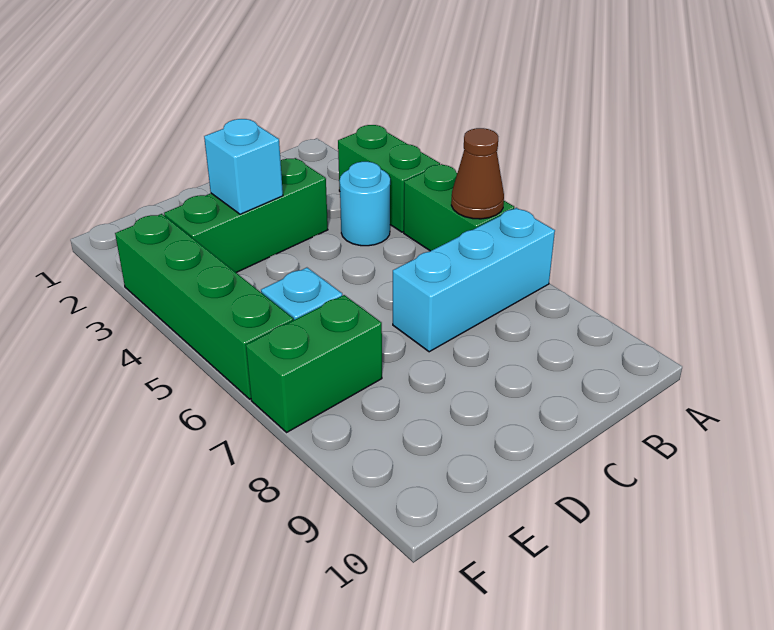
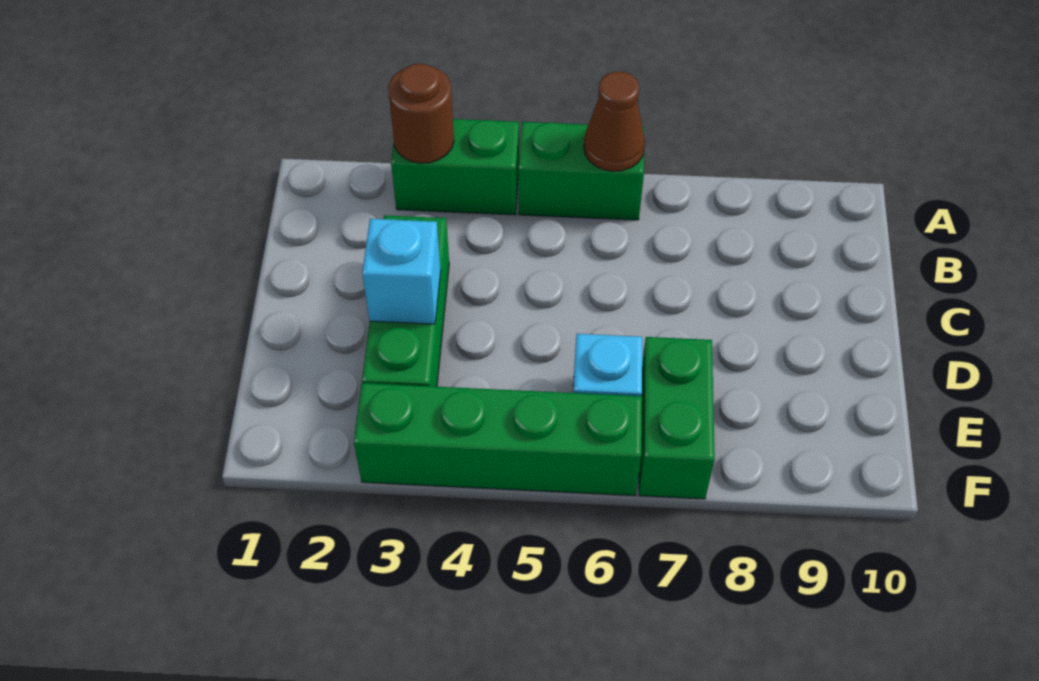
none -> brown round brick A3 level 2
cyan brick A7:C7 level 1 -> none
cyan round brick B4 level 1 -> none

